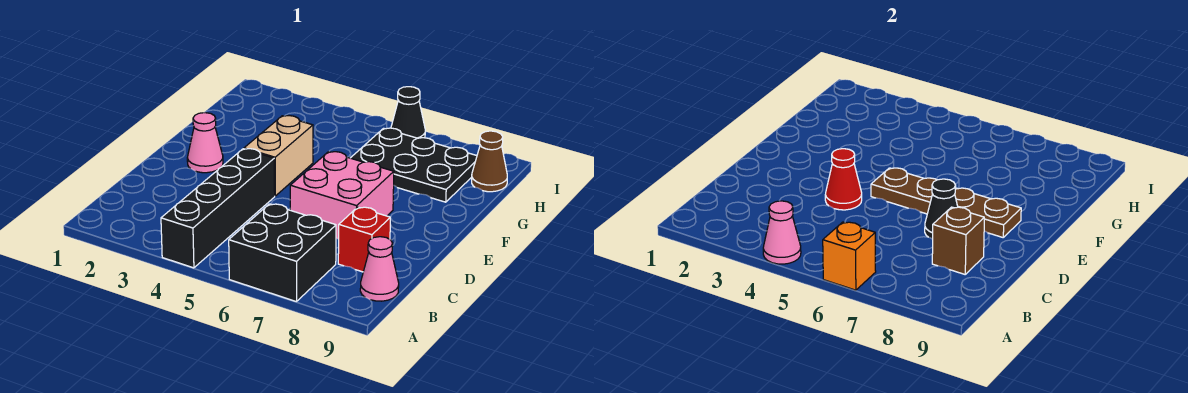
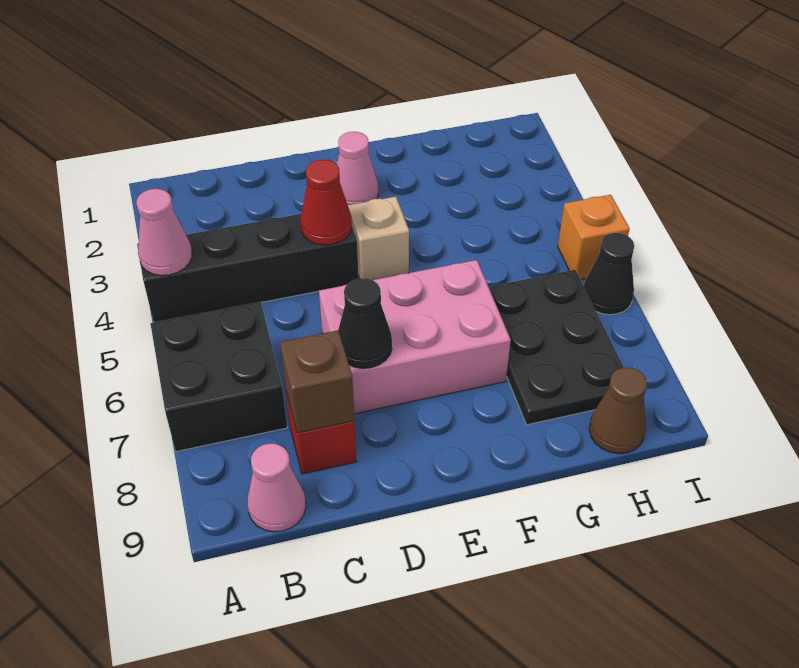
orange brick A6 level 2 -> orange brick I5 level 1
pink brick D6:E7 level 1 -> pink brick D6:F7 level 1
tan brick E4:F4 level 1 -> tan brick E4 level 1
brown plate E5:E8 level 2 -> none

